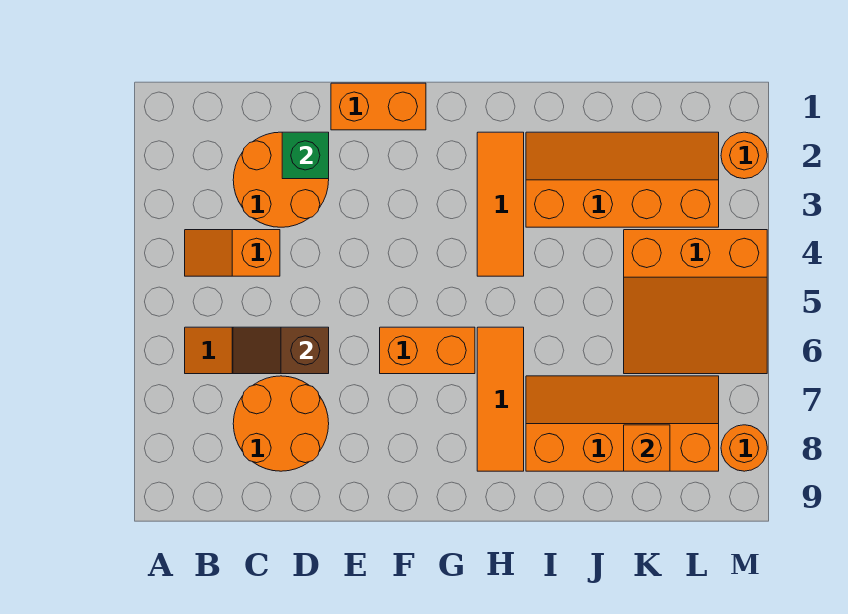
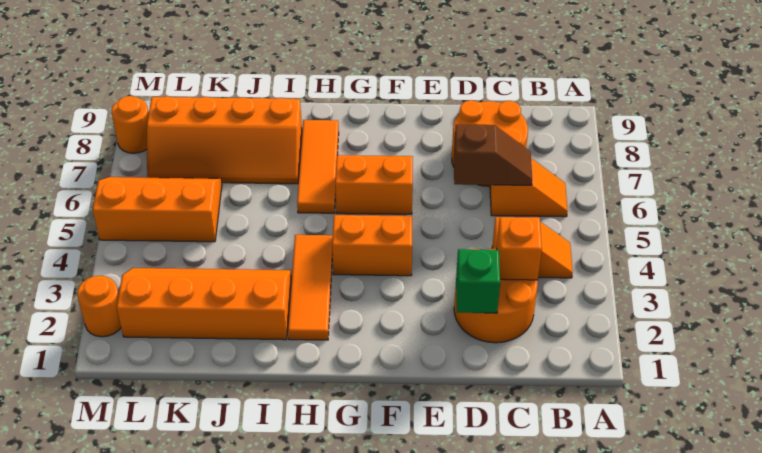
orange brick E1:F1 level 1 -> orange brick F4:G4 level 1
orange slope I2:L3 level 1 top 3 -> orange slope I2:L3 level 1 top 2
orange slope K4:M6 level 1 top 4 -> orange slope K5:M6 level 1 top 5
orange brick K8 level 2 -> orange brick C3 level 2

